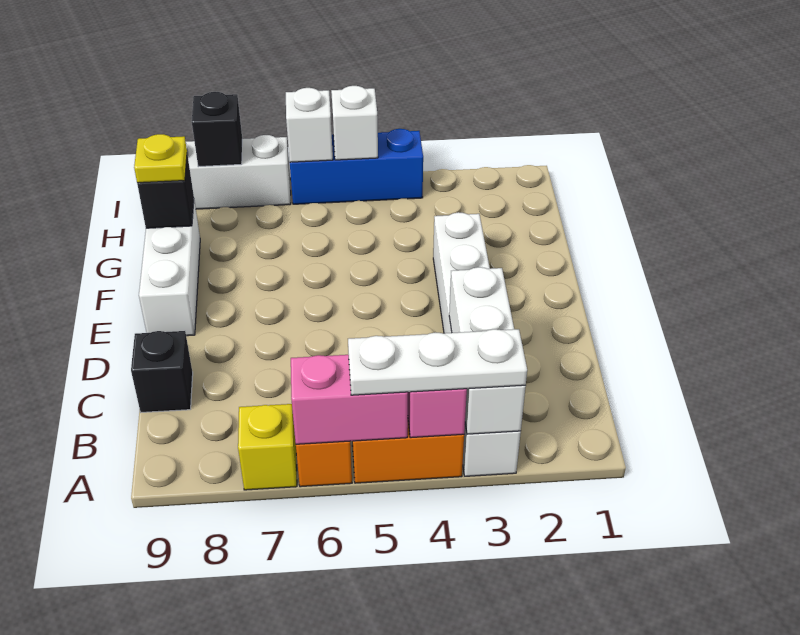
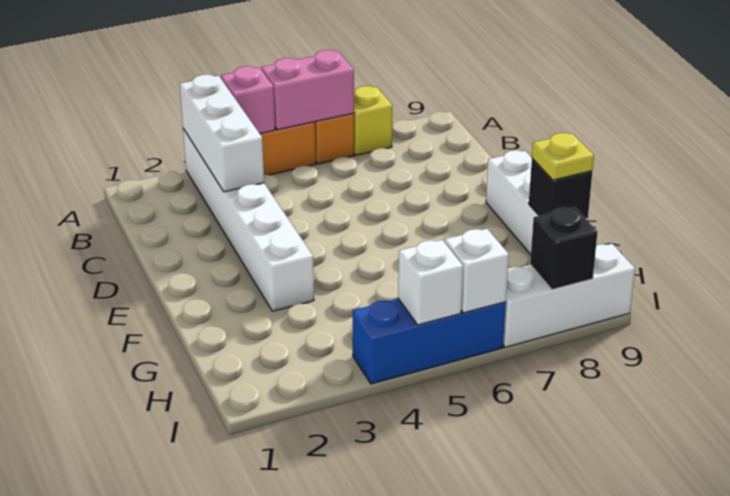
white plate A3:A5 level 3 -> none
black brick C9 level 1 -> none

